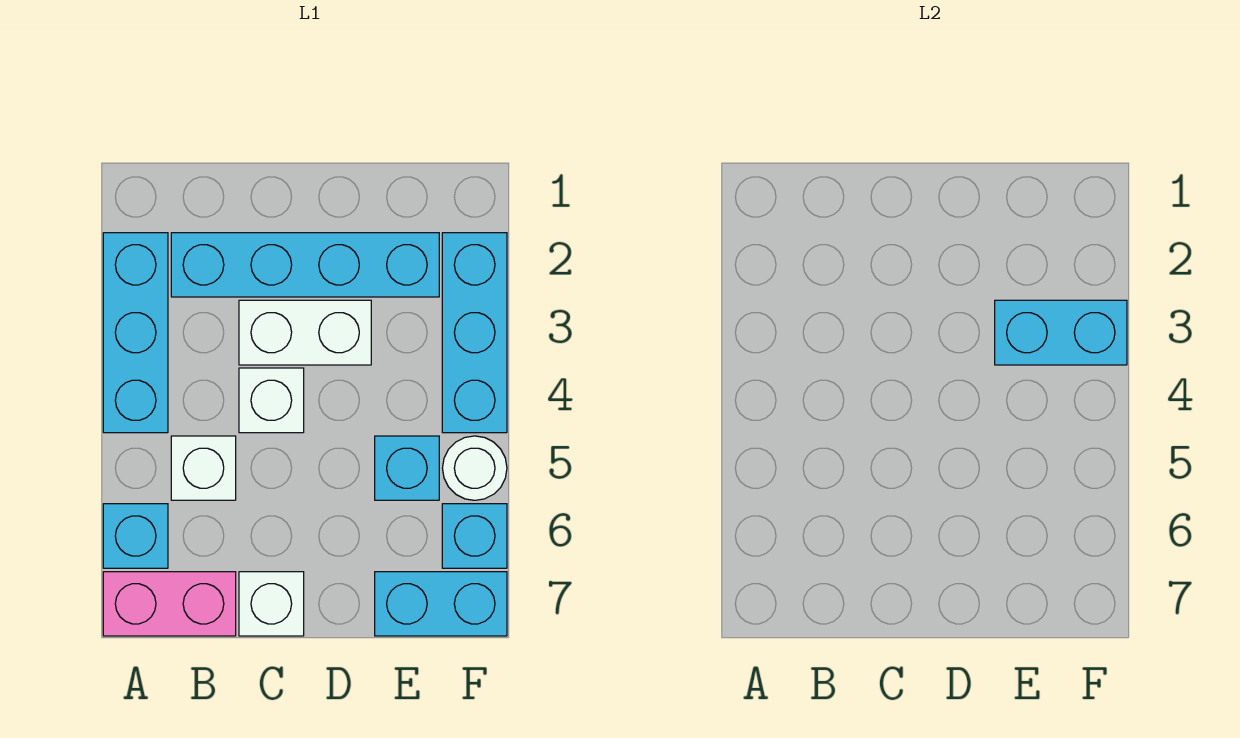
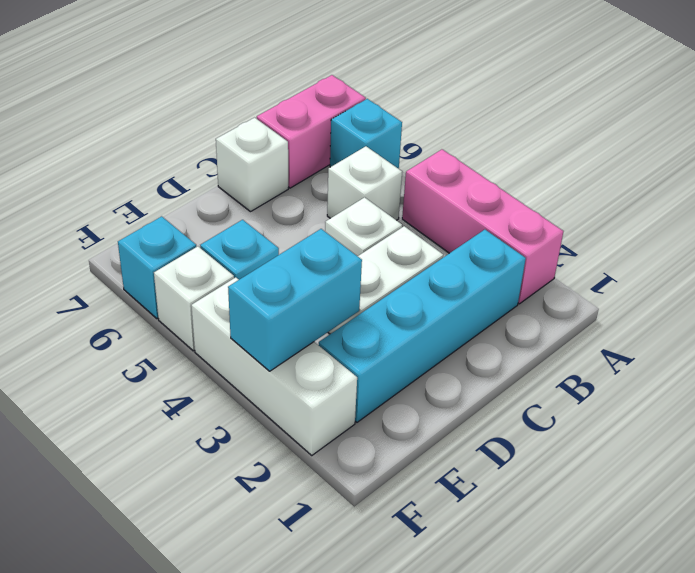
cyan brick A2:A4 level 1 -> pink brick A2:A4 level 1
cyan brick E7:F7 level 1 -> none
cyan brick F2:F4 level 1 -> white brick F2:F4 level 1
white round brick F5 level 1 -> white brick F5 level 1

